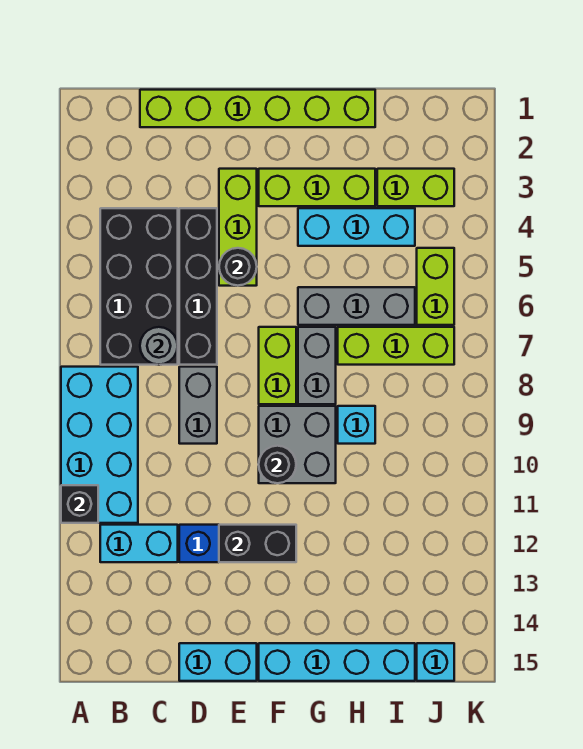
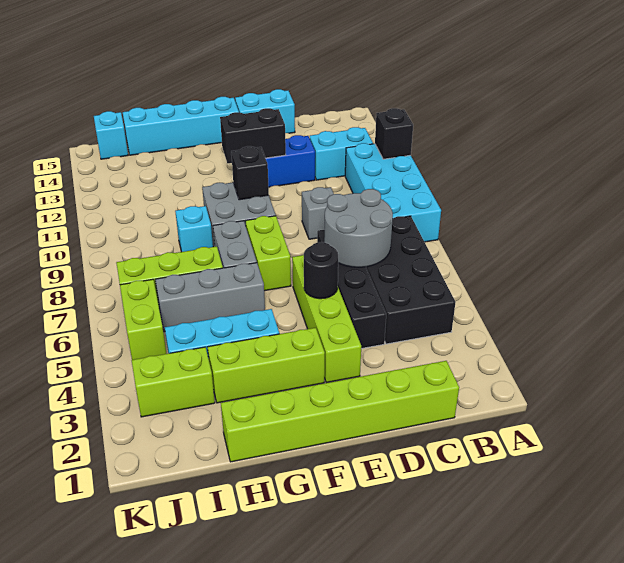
grey round brick C7 level 2 -> grey round brick C6:D7 level 2
grey brick D8:D9 level 1 -> grey brick D9 level 1
lime brick E3:E5 level 1 -> lime brick E3:E6 level 1
black round brick F10 level 2 -> black brick F10 level 2

